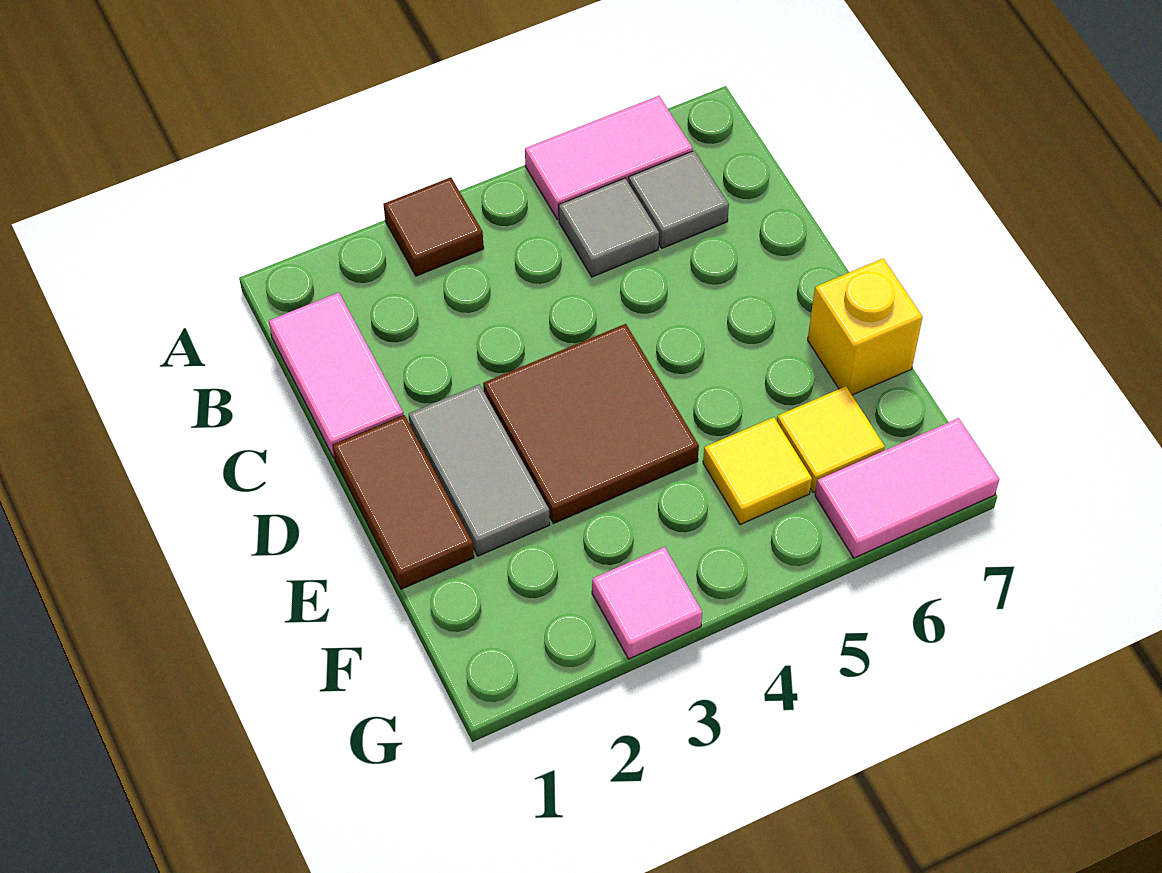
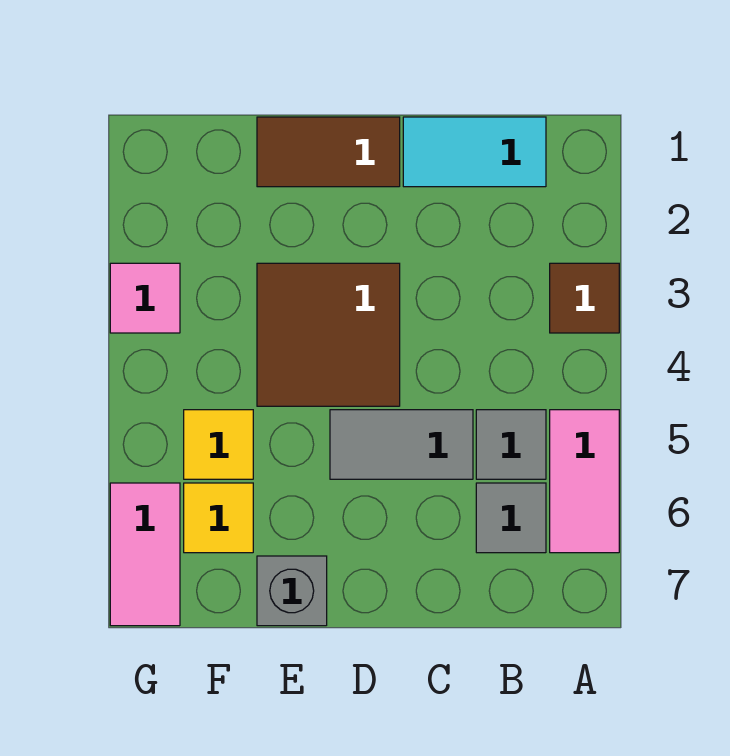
pink tile B1:C1 level 1 -> cyan tile B1:C1 level 1
grey tile D2:E2 level 1 -> grey tile C5:D5 level 1
yellow brick E7 level 1 -> grey brick E7 level 1

